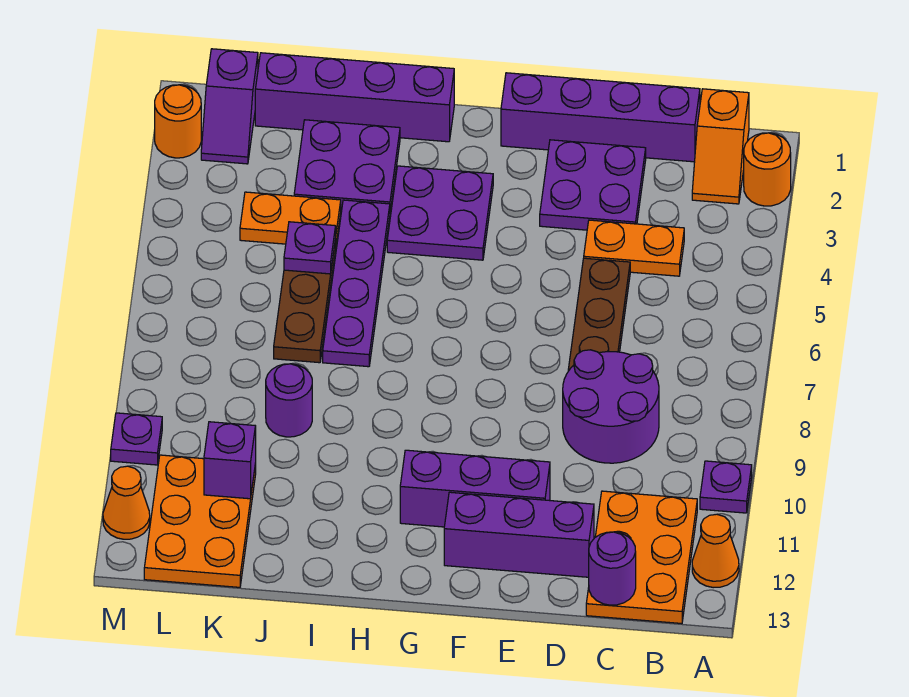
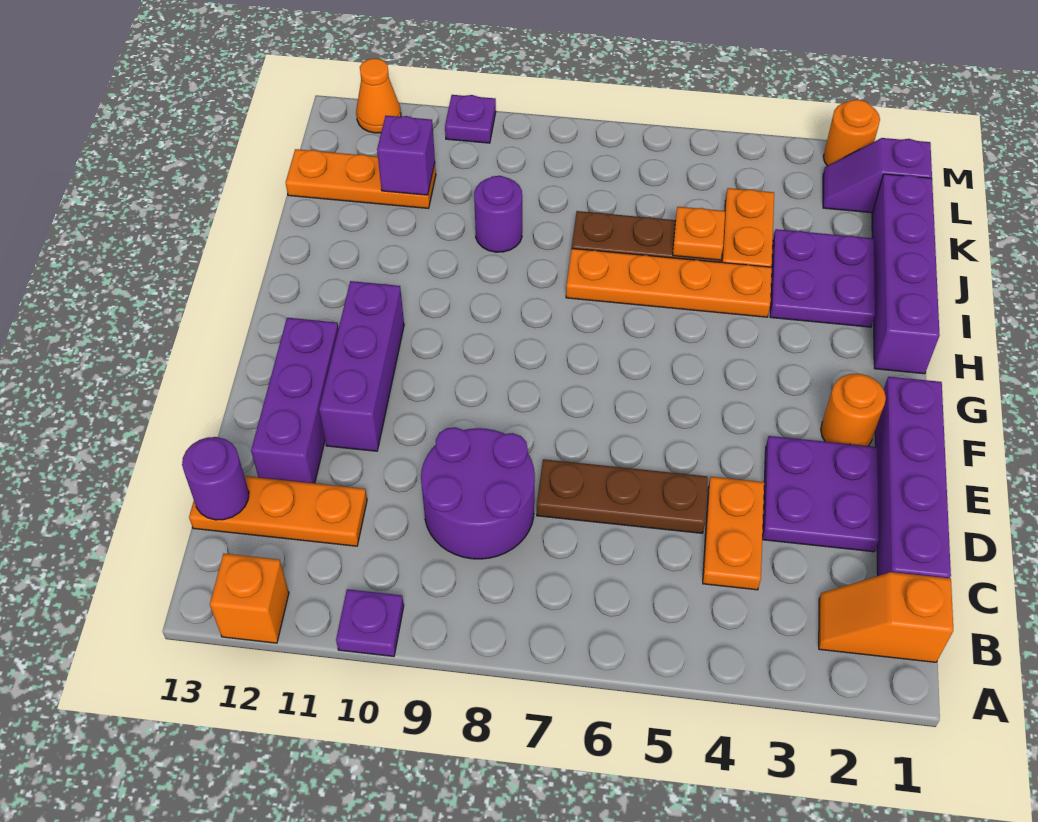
orange round brick A2 level 1 -> orange round brick F2 level 1
orange cone A12 level 1 -> orange brick A12 level 1
orange plate B11:C13 level 1 -> orange plate C11:C13 level 1
purple plate G3:H4 level 1 -> none
purple plate I4:I7 level 1 -> orange plate I4:I7 level 1
purple plate J5 level 2 -> orange plate J5 level 2
orange plate K11:L13 level 1 -> orange plate K11:K13 level 1

